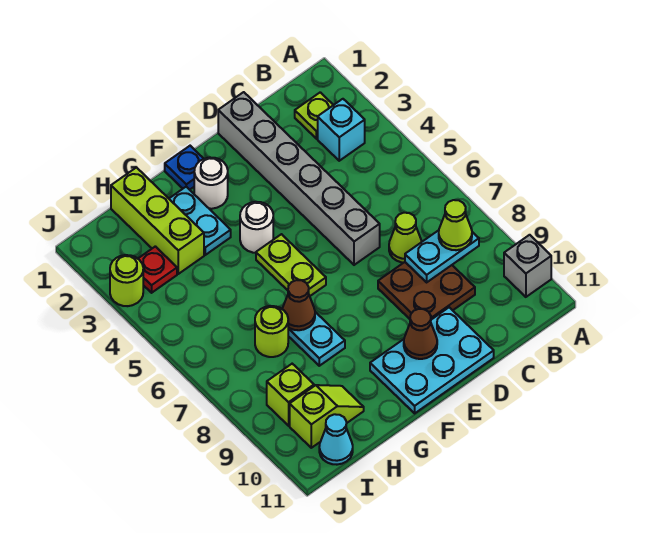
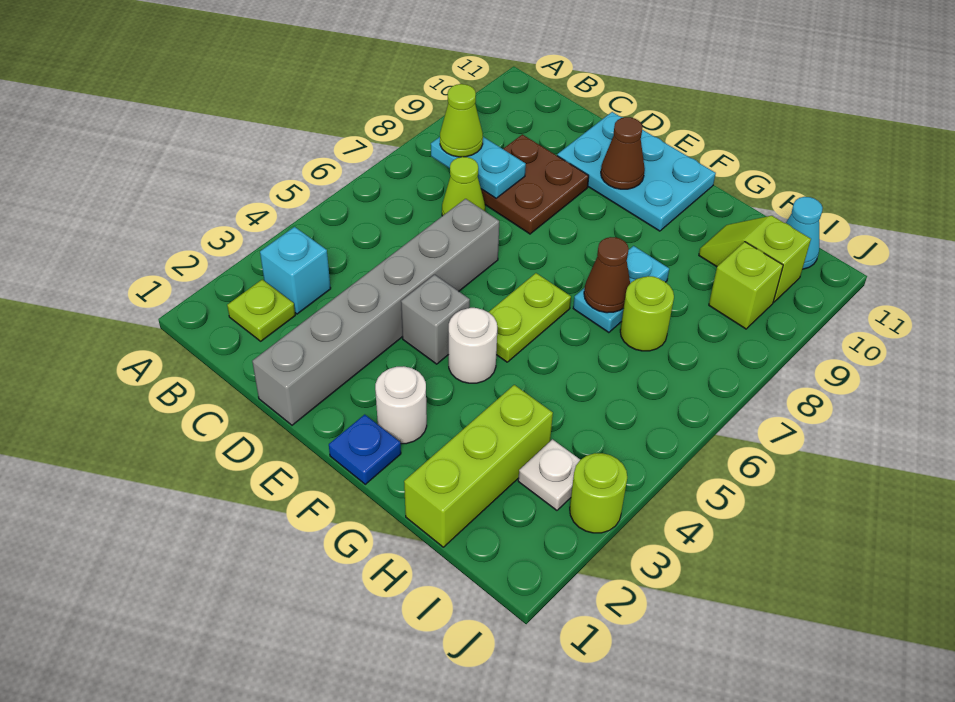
grey brick A10 level 1 -> grey brick E4 level 1
cyan plate G2:G3 level 1 -> none
red plate I3 level 1 -> white plate I3 level 1

